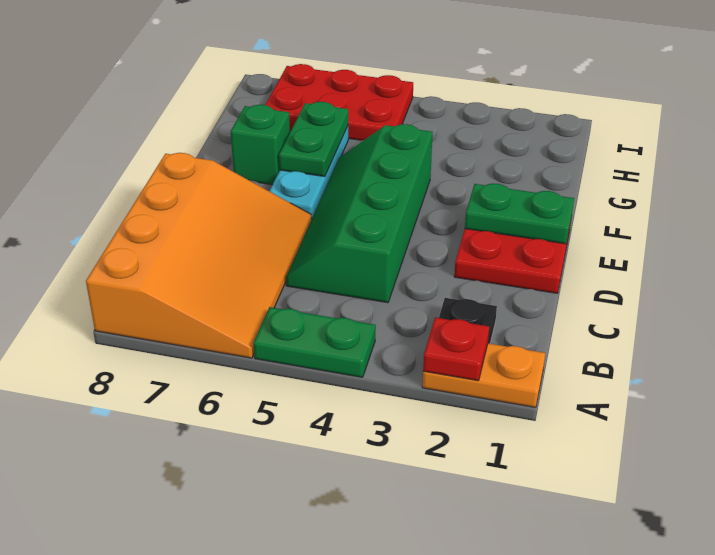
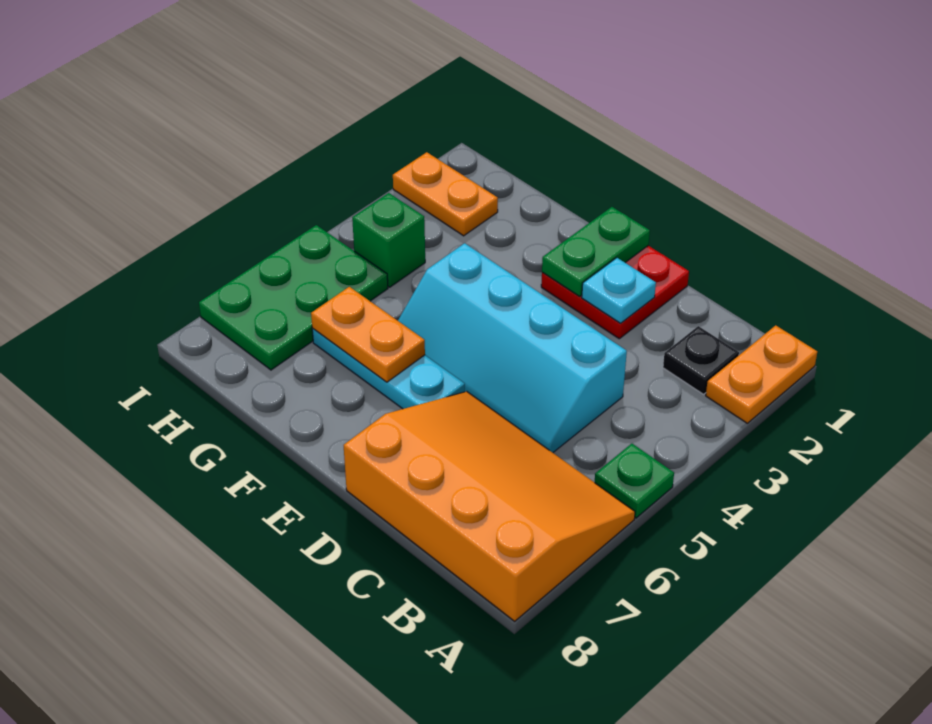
red plate A2 level 2 -> none
green plate A4:A5 level 1 -> green plate A5 level 1
green slope C4:F5 level 1 top 4 -> cyan slope C4:F5 level 1 top 4
none -> cyan plate D2 level 2
green plate F6:G6 level 2 -> orange plate F6:G6 level 2
green brick F7 level 1 -> green brick H4 level 1
none -> orange plate H2:I2 level 1
red plate H5:I7 level 1 -> green plate H5:I7 level 1

